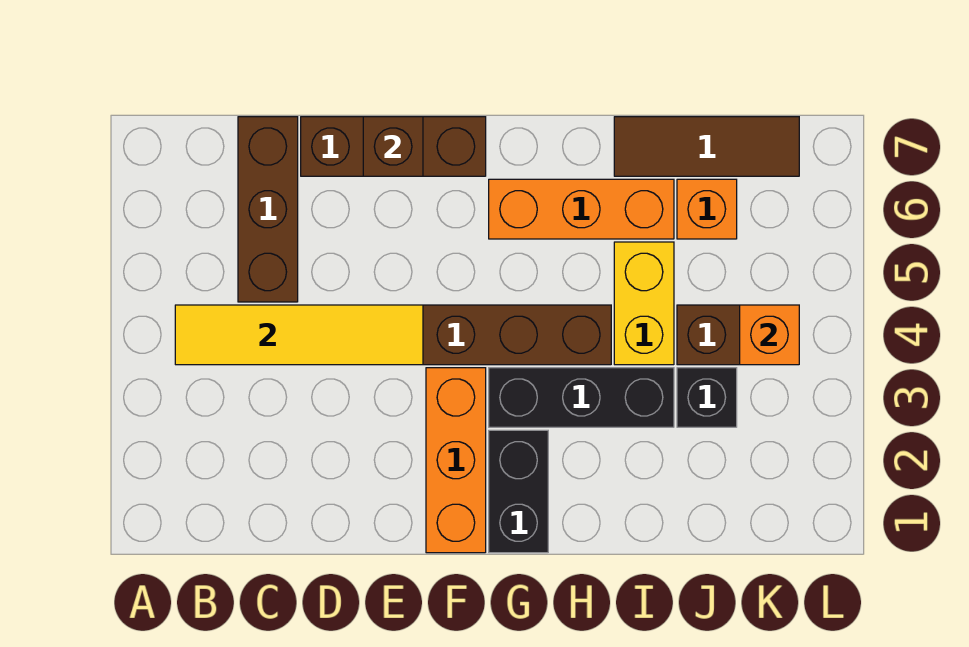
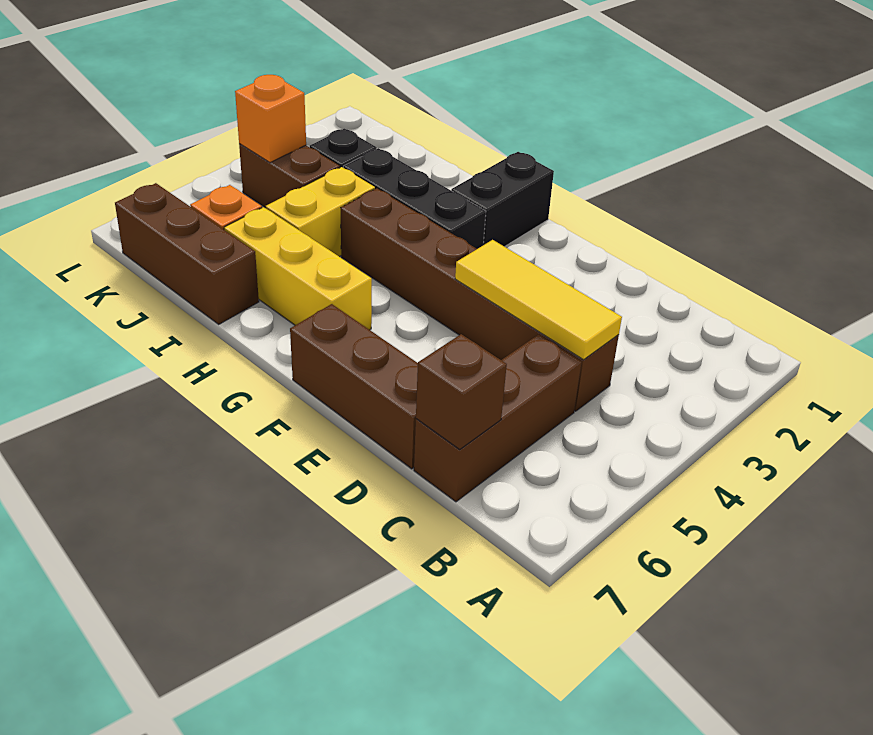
yellow tile B4:E4 level 2 -> yellow tile C4:E4 level 2
brown brick E7 level 2 -> brown brick C7 level 2
orange brick F1:F3 level 1 -> none
orange brick G6:I6 level 1 -> yellow brick G6:I6 level 1
brown tile I7:K7 level 1 -> brown brick I7:K7 level 1

